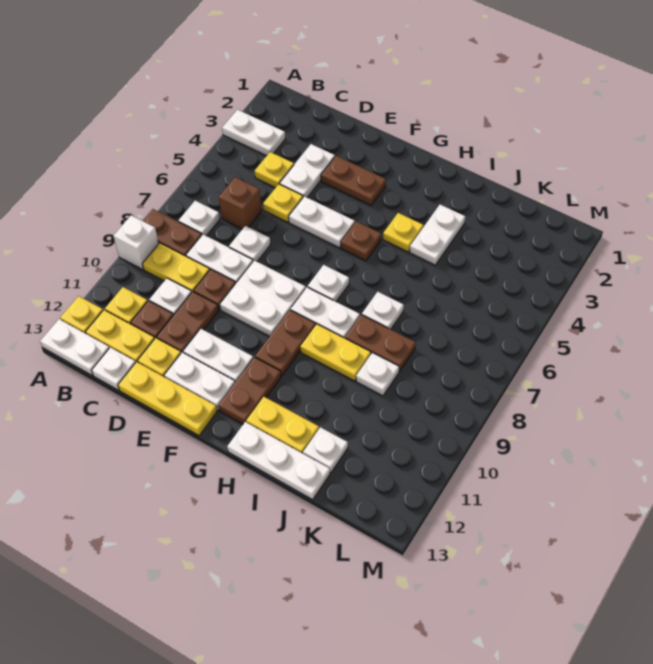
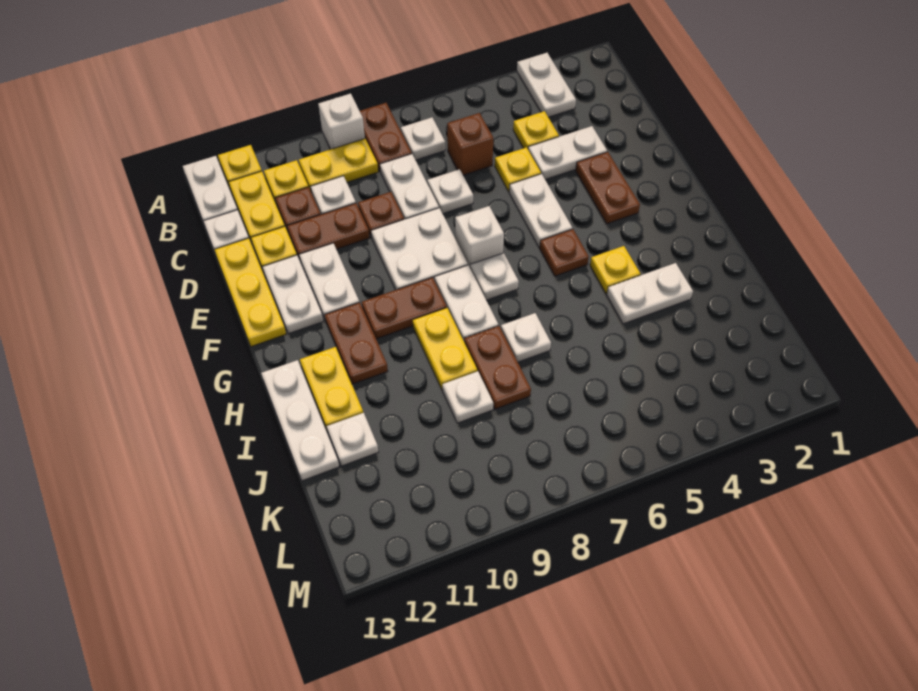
yellow plate B9:C9 level 1 -> yellow plate B9:B10 level 1
none -> white brick F7 level 1
brown plate G11:G12 level 1 -> brown plate G11:H11 level 1

